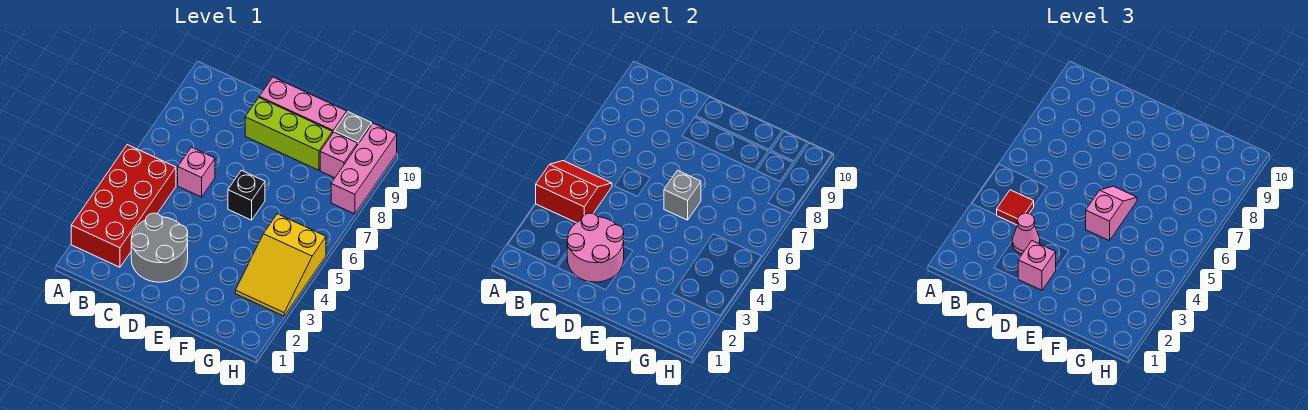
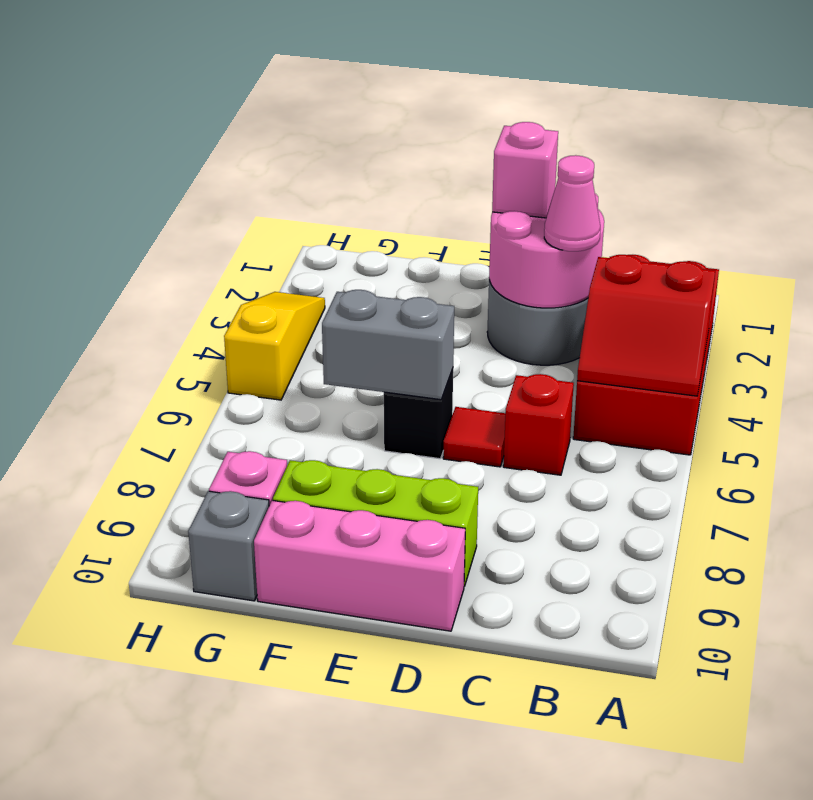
red tile B4 level 3 -> red tile D6 level 1
pink brick C6 level 1 -> red brick C6 level 1
pink slope E5:E6 level 3 top 5 -> none
grey brick E6 level 2 -> grey brick E6:F6 level 2
yellow slope G3:H5 level 1 top 5 -> yellow slope H3:H5 level 1 top 5
pink brick H8:H10 level 1 -> none

